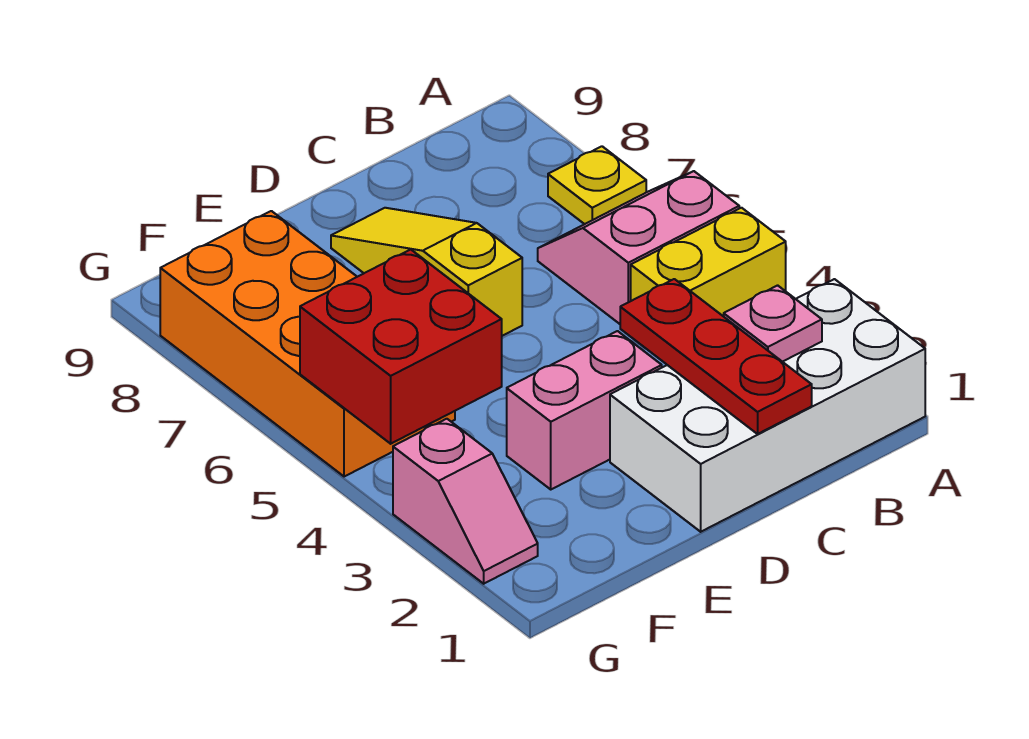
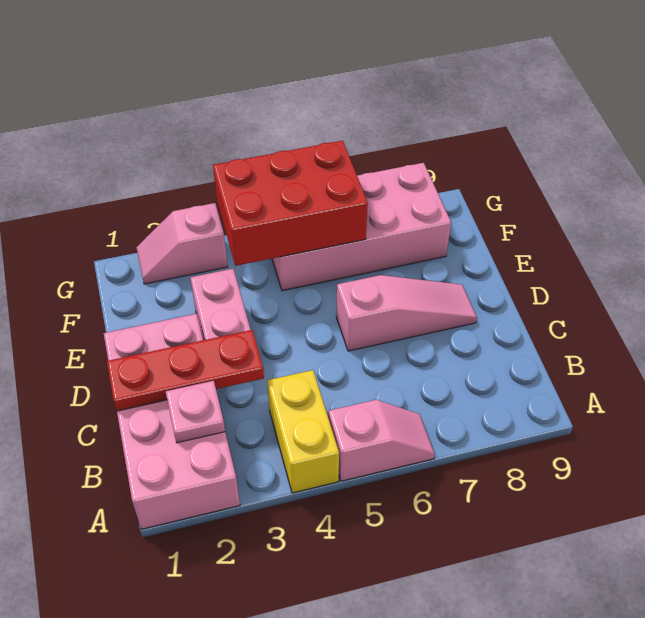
white brick A1:D2 level 1 -> pink brick A1:D2 level 1
pink slope A5:B6 level 1 top 5 -> pink slope A5:A6 level 1 top 5
yellow plate A7 level 1 -> none
yellow slope D6:D8 level 1 top 6 -> pink slope D6:D8 level 1 top 6
red brick F4:G5 level 2 -> red brick F4:G6 level 2
orange brick F5:G8 level 1 -> pink brick F5:G8 level 1

